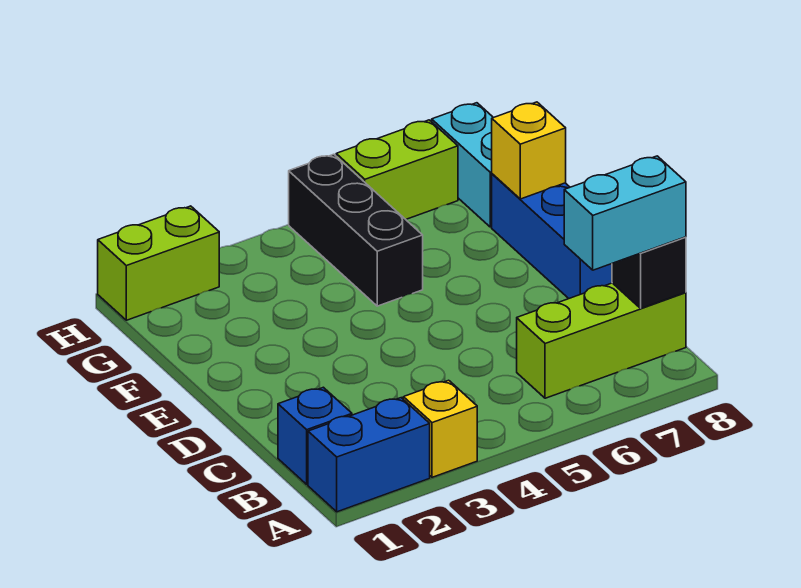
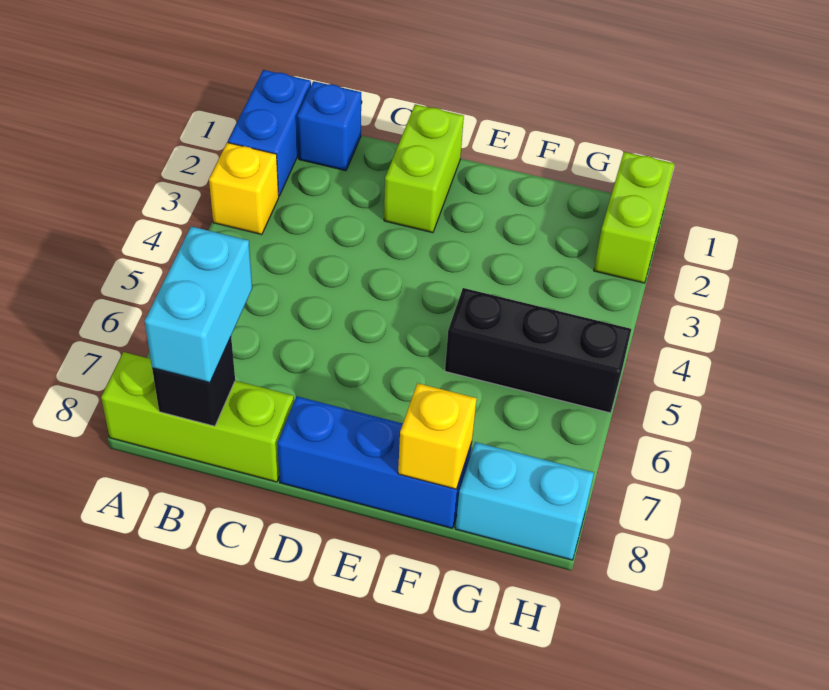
lime brick B6:B8 level 1 -> lime brick A8:C8 level 1
lime brick H6:H7 level 1 -> lime brick D1:D2 level 1

